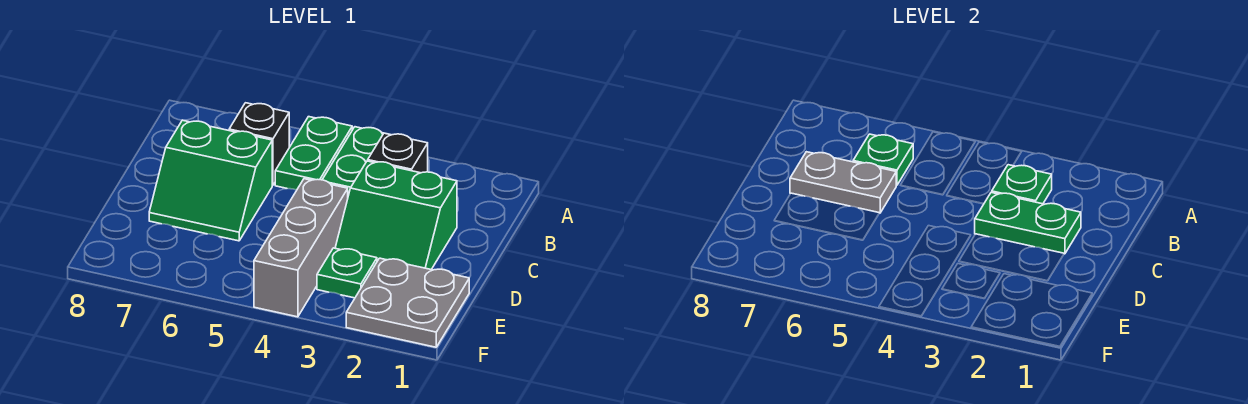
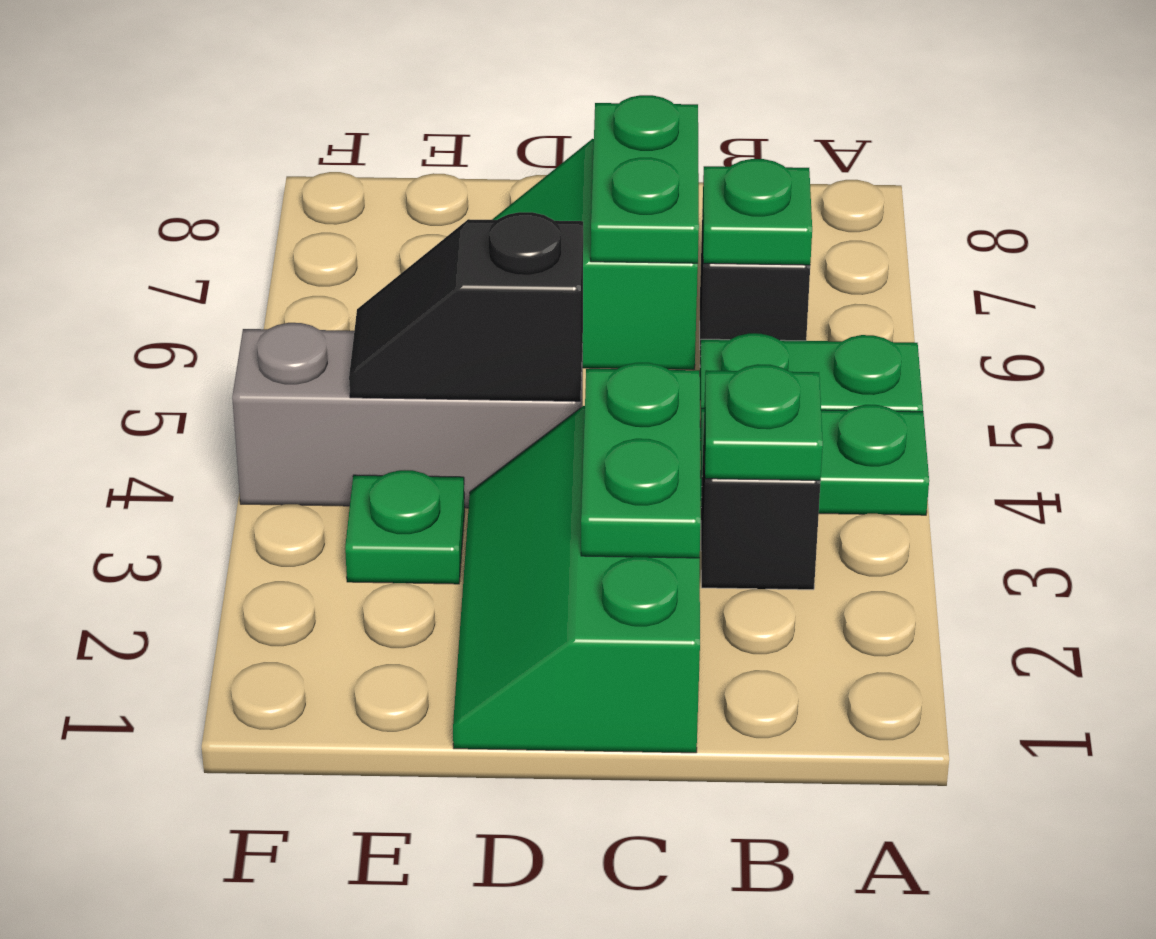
green slope C2:D3 level 1 top C -> green slope C1:D3 level 1 top C
grey plate C6:C7 level 2 -> green plate C6:C7 level 2
none -> black slope D4:E4 level 2 top D
grey plate E1:F2 level 1 -> none

